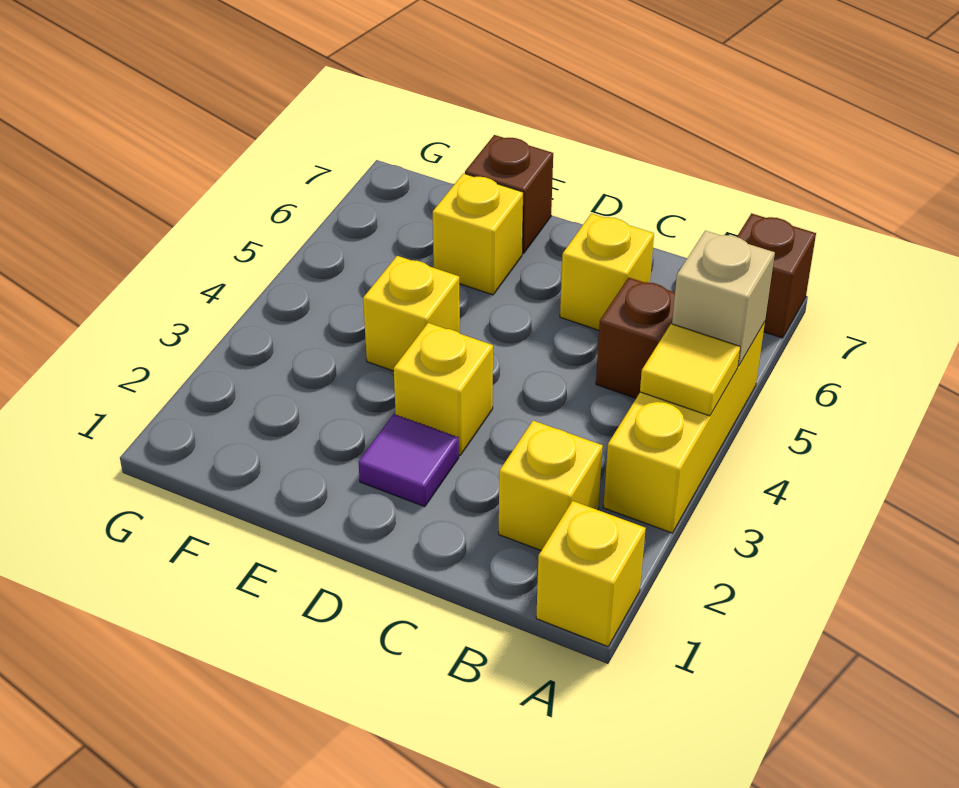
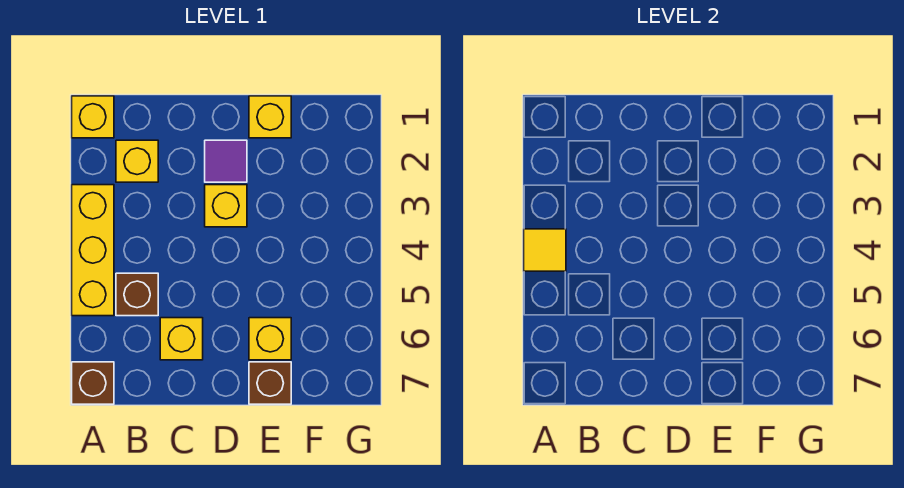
tan brick A5 level 2 -> none
yellow brick E4 level 1 -> yellow brick E1 level 1

